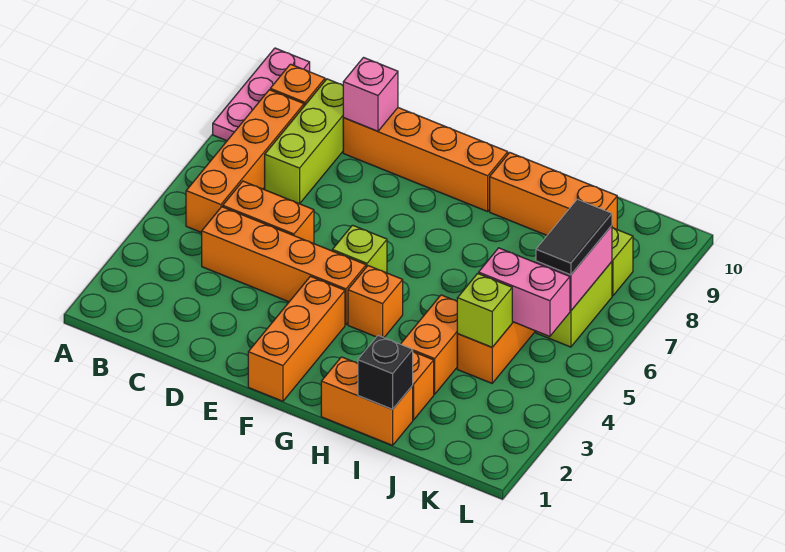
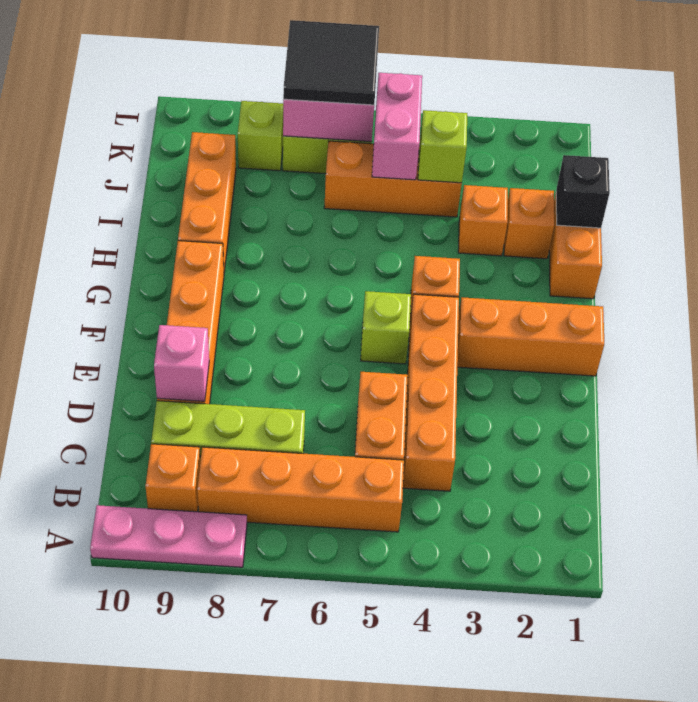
orange brick I3:I4 level 1 -> orange brick I3 level 1
black tile K6:K7 level 3 -> black tile K6:L7 level 3

